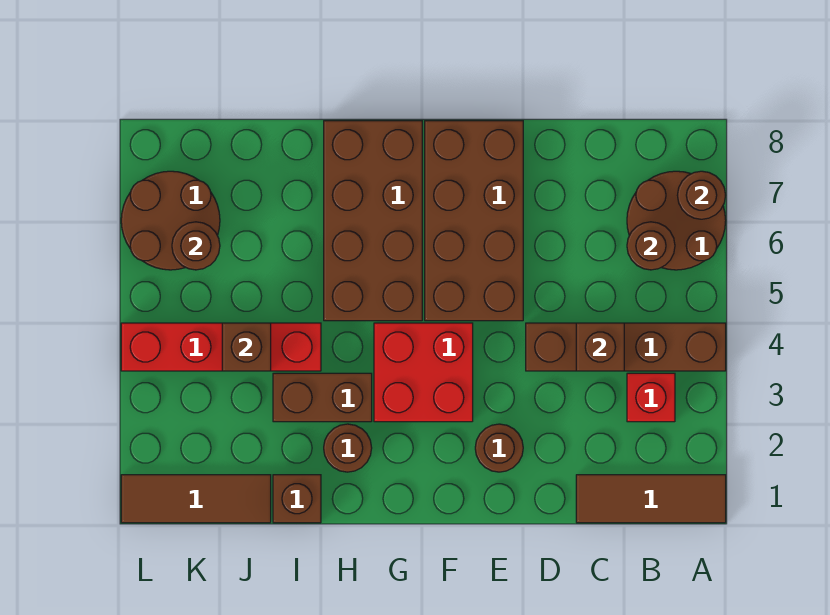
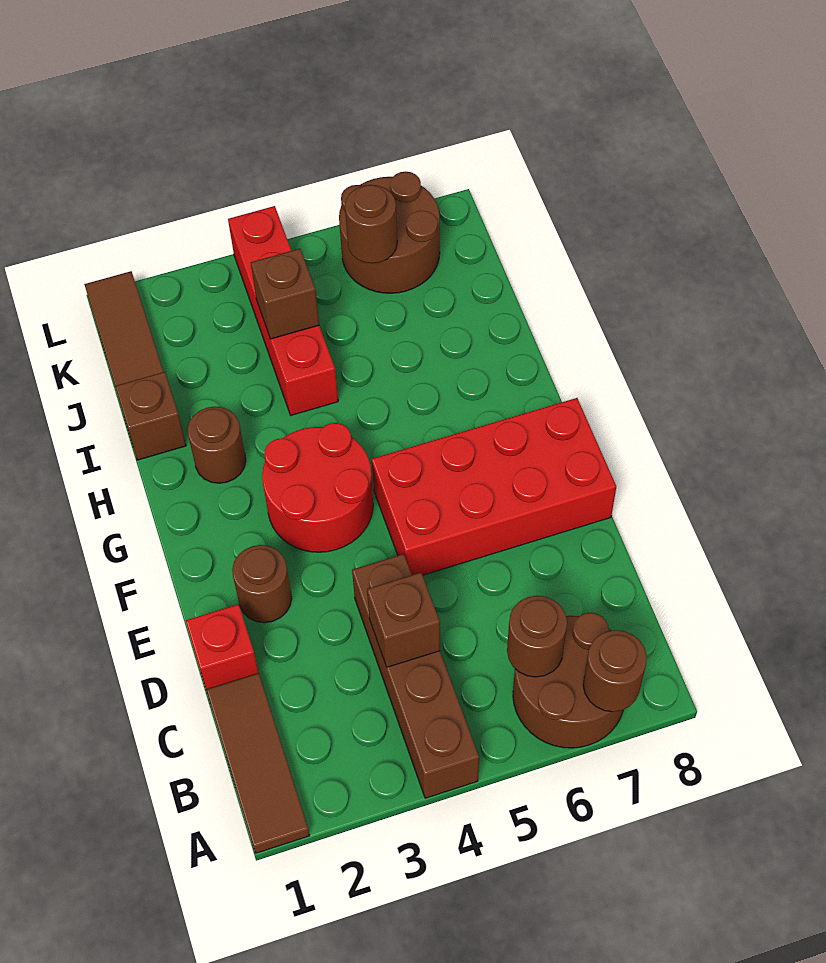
red brick B3 level 1 -> red brick D1 level 1
brown brick E5:F8 level 1 -> red brick E5:F8 level 1
red brick F3:G4 level 1 -> red round brick F3:G4 level 1
brown brick G5:H8 level 1 -> none
brown brick H3:I3 level 1 -> none

